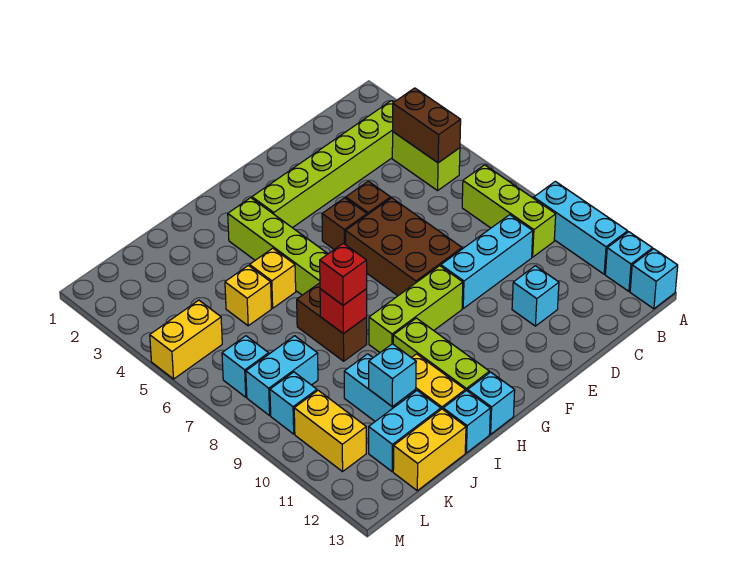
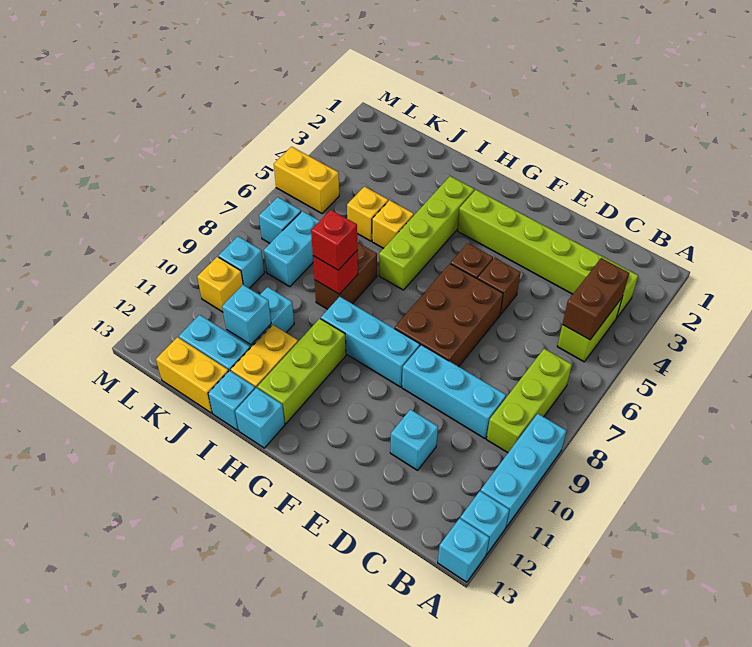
lime brick F9:H9 level 1 -> cyan brick F9:H9 level 1
cyan brick K8:L8 level 1 -> cyan brick K7:K8 level 1
yellow brick L10:L11 level 1 -> yellow brick L10 level 1

